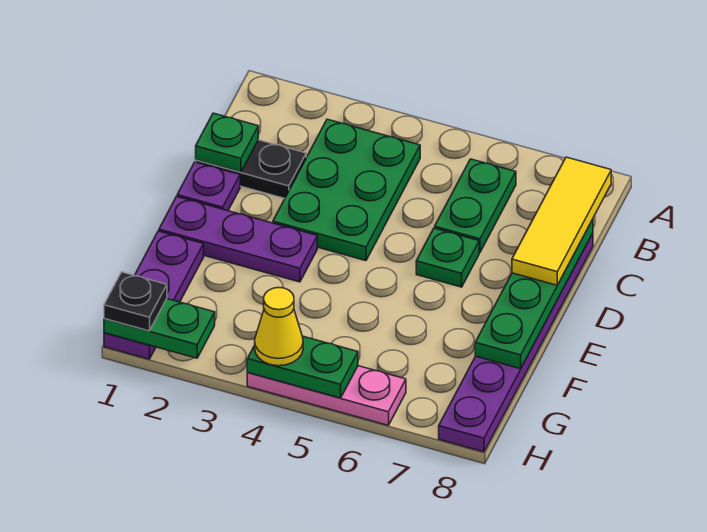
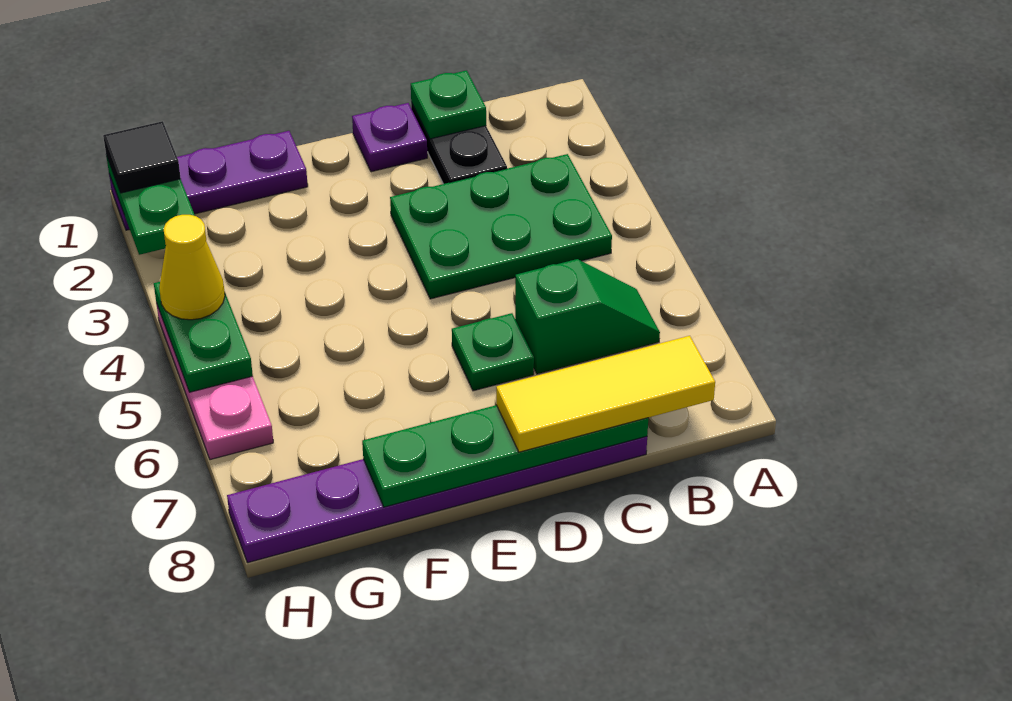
green plate B6:C6 level 1 -> green slope B6:C6 level 1 top C
purple plate E1:E3 level 1 -> none
black plate H1 level 3 -> black tile H1 level 3

